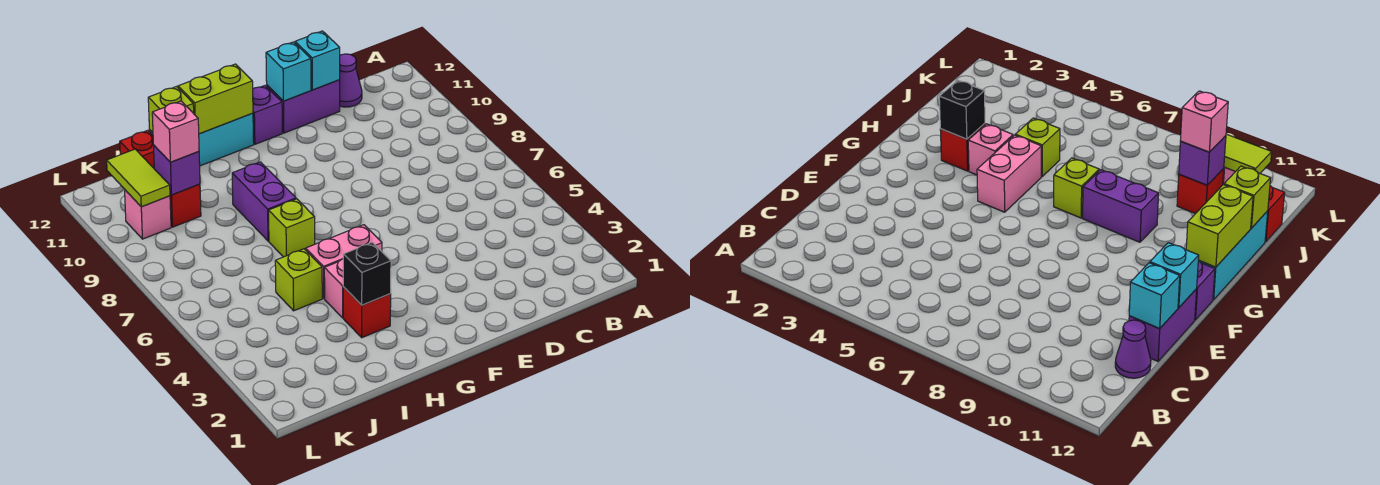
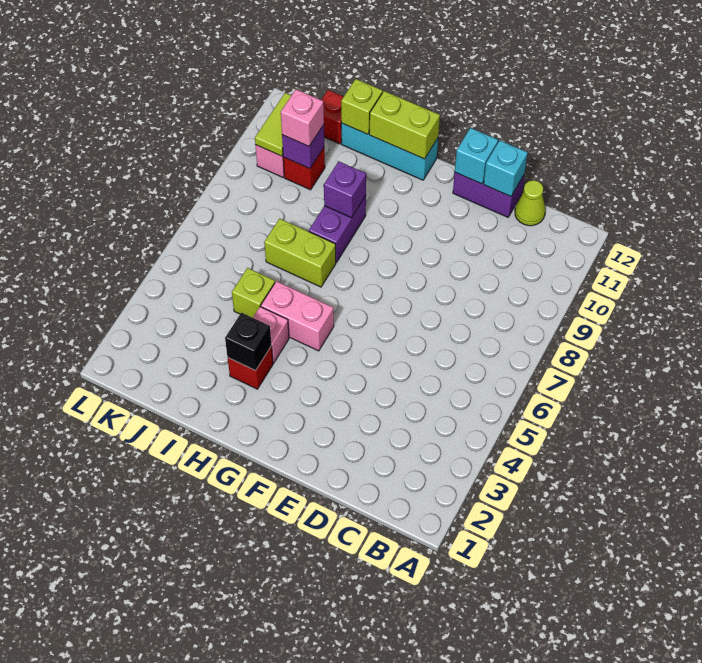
purple cone C12 level 1 -> lime cone C12 level 1
purple brick F12 level 1 -> purple brick H9 level 2
lime brick H7 level 1 -> lime brick H7:I7 level 1

